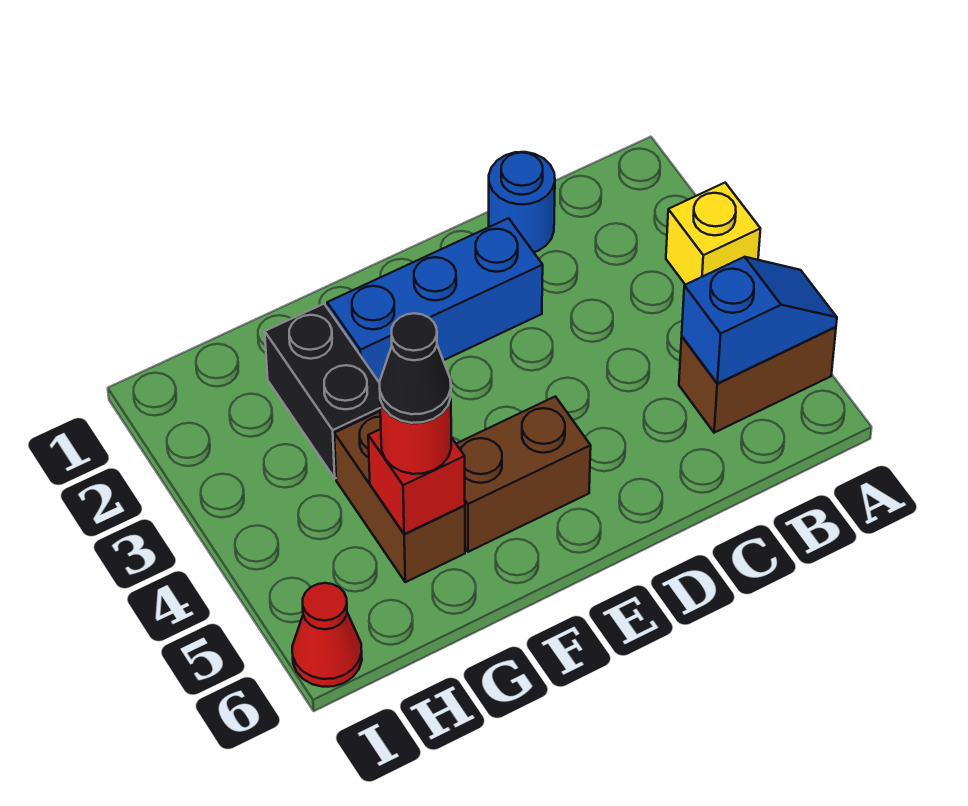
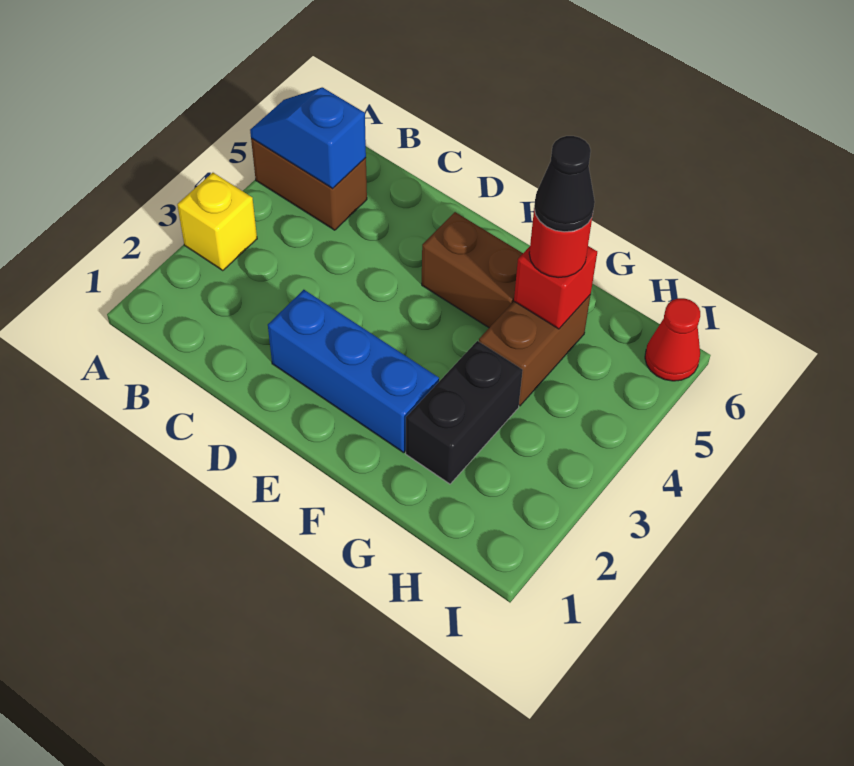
blue round brick C1 level 1 -> none

